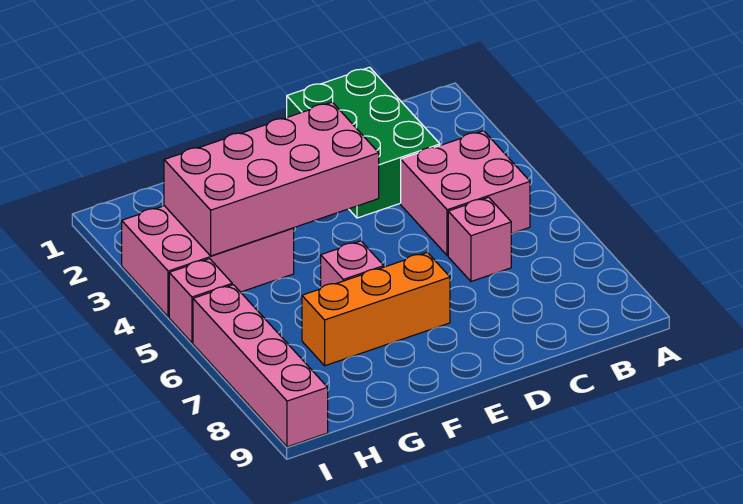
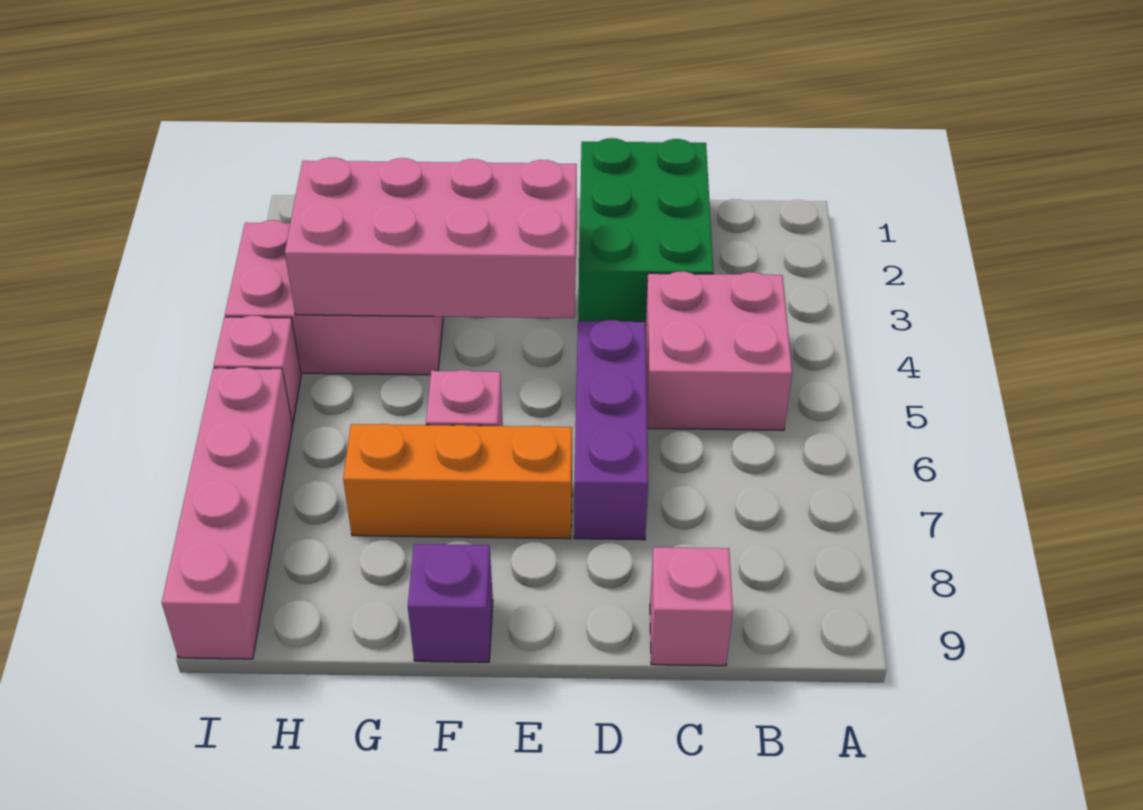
pink brick C6 level 1 -> pink brick C9 level 1
none -> purple brick D5:D7 level 1
none -> purple brick F9 level 1

